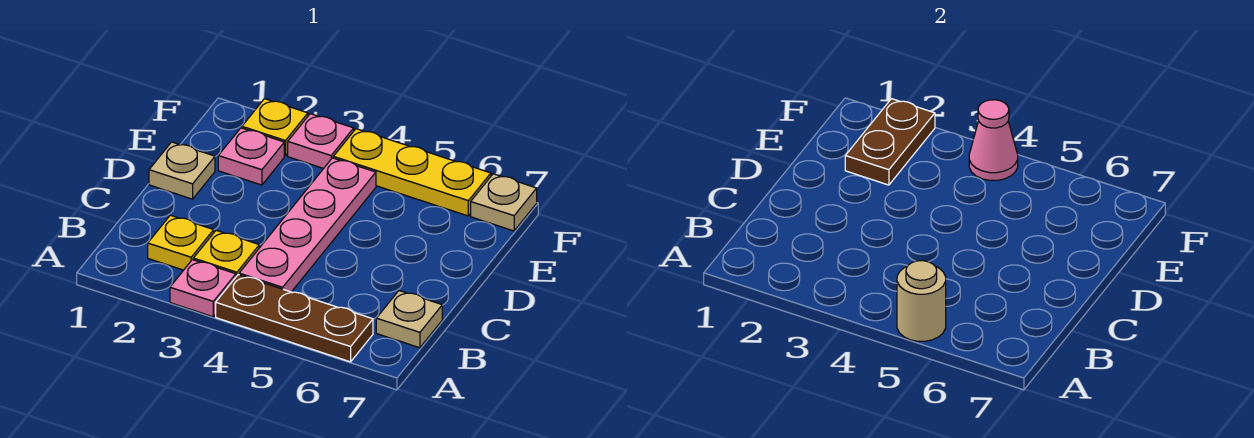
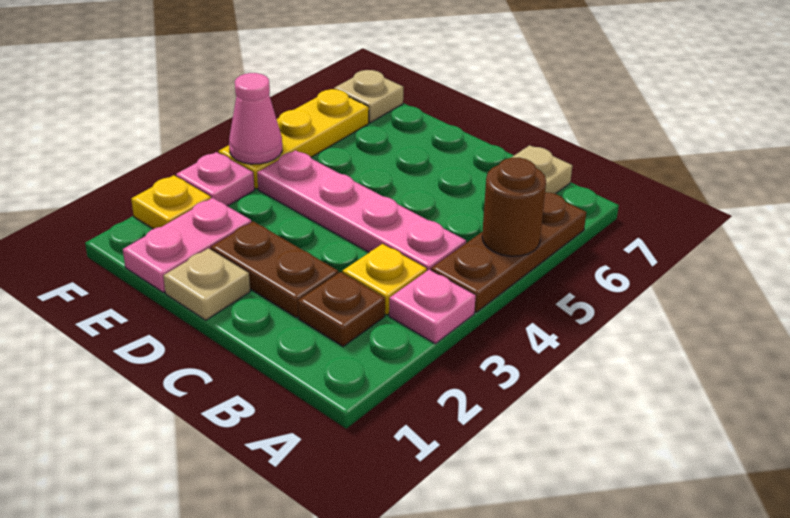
tan round brick A5 level 2 -> brown round brick A5 level 2
yellow plate B2 level 1 -> brown plate B2 level 1
pink plate E2 level 1 -> pink plate E1:E2 level 1
brown plate E2:F2 level 2 -> brown plate C2:D2 level 1

